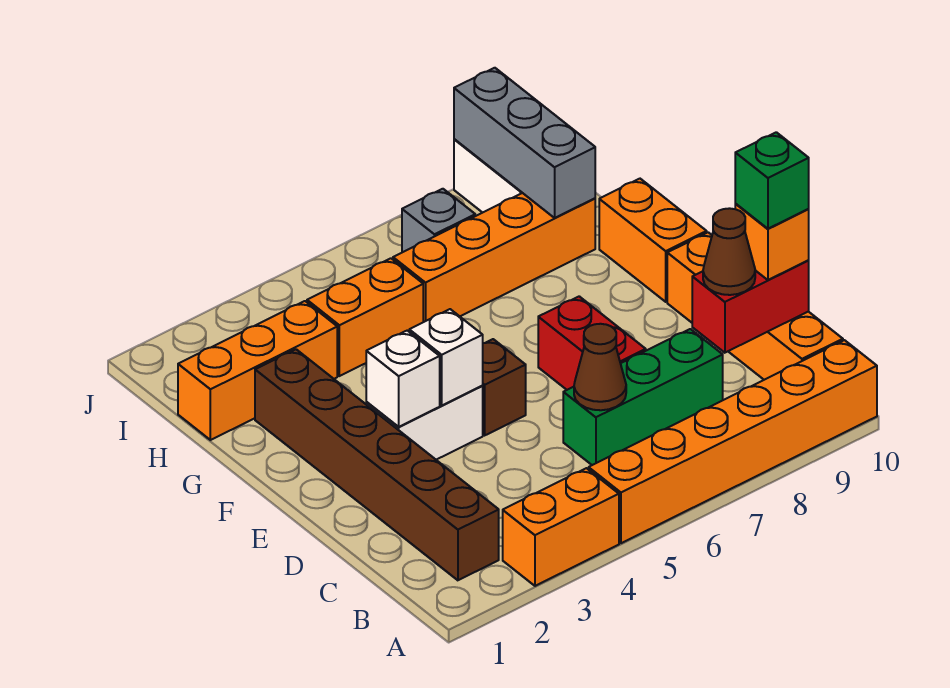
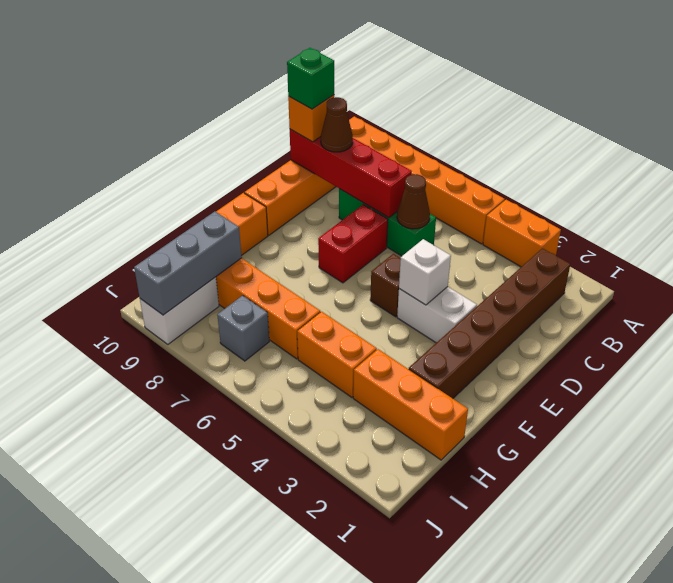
red brick C9:C10 level 2 -> red brick C7:C10 level 2
white brick E3 level 2 -> none

